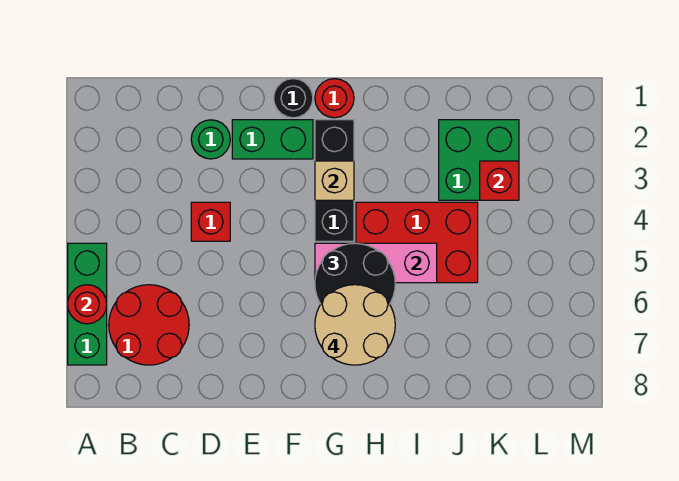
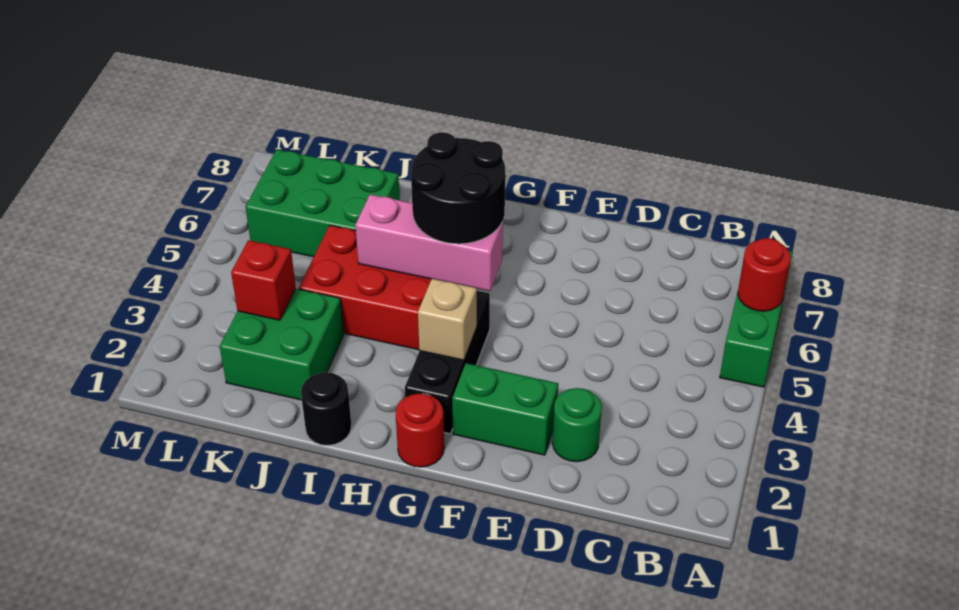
red round brick B6:C7 level 1 -> none
red brick D4 level 1 -> none
black round brick F1 level 1 -> black round brick I1 level 1
tan round brick G6:H7 level 4 -> none
none -> green brick J6:L7 level 1

